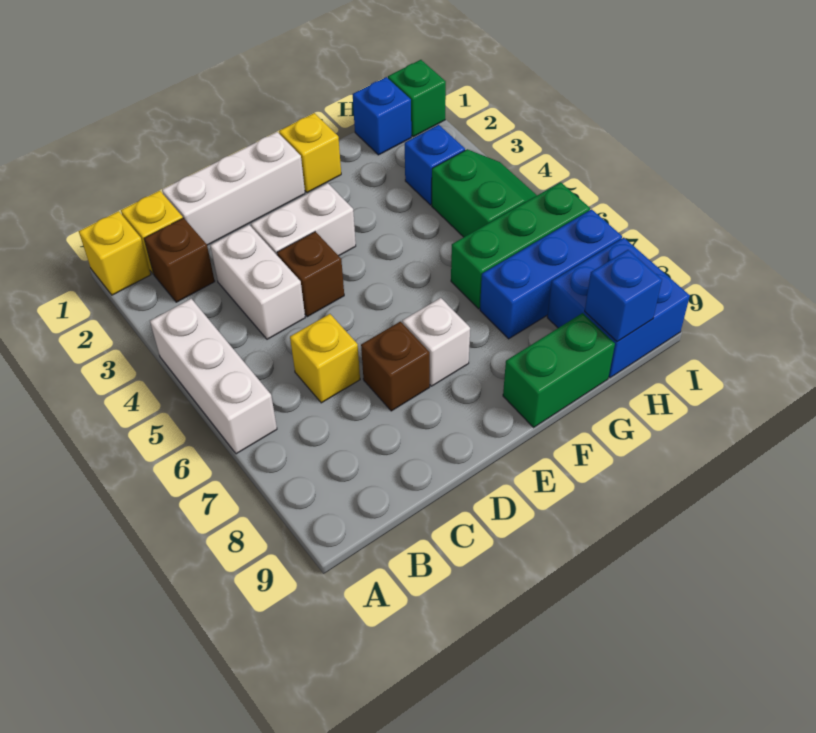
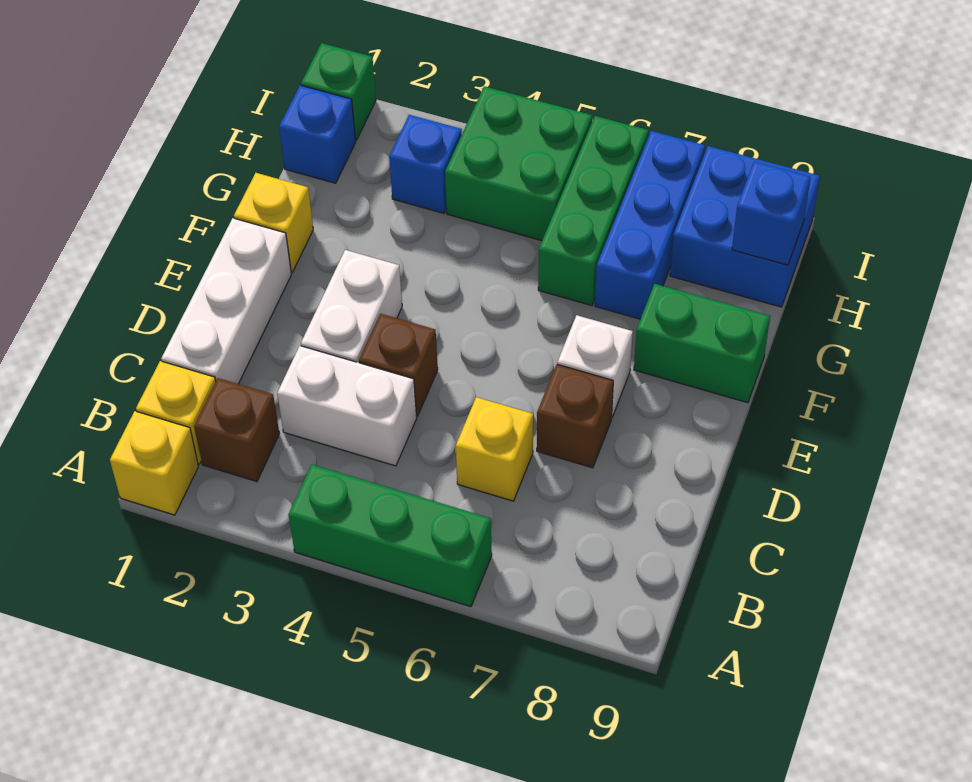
white brick A4:A6 level 1 -> green brick A4:A6 level 1
green brick F9:G9 level 1 -> green brick F8:F9 level 1
green slope H4:I5 level 1 top H -> green brick H4:I5 level 1

